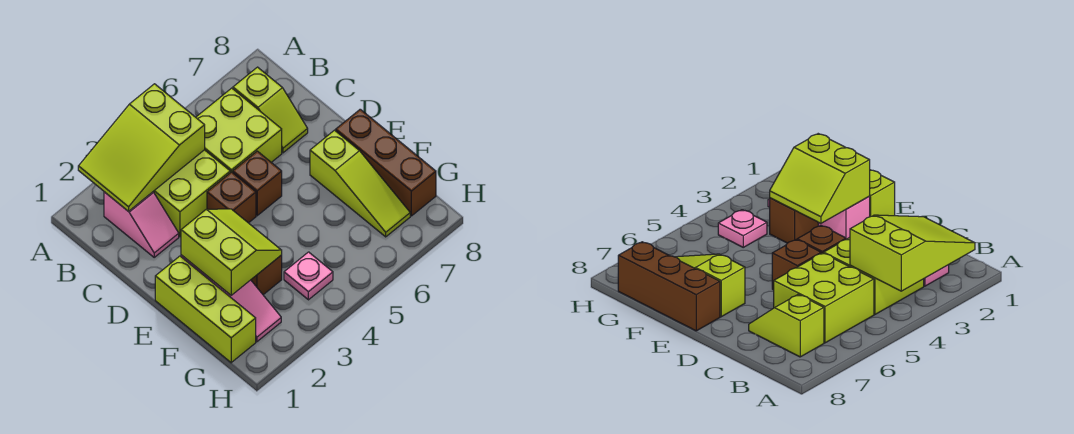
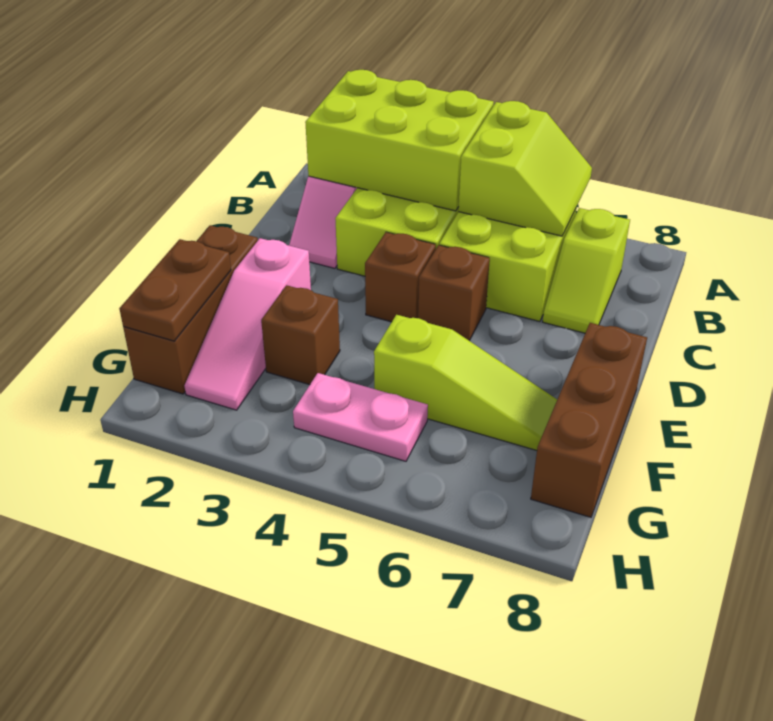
lime slope A2:B4 level 2 top 4 -> lime brick A2:B4 level 2
lime brick E1:G1 level 1 -> brown brick E1:G1 level 1
lime slope E2:F3 level 2 top 2 -> lime slope A5:B6 level 2 top 5
lime slope E7:G7 level 1 top E -> lime slope F5:F7 level 1 top 5
none -> brown plate F1:G1 level 2
pink plate G4 level 1 -> pink plate G4:G5 level 1

